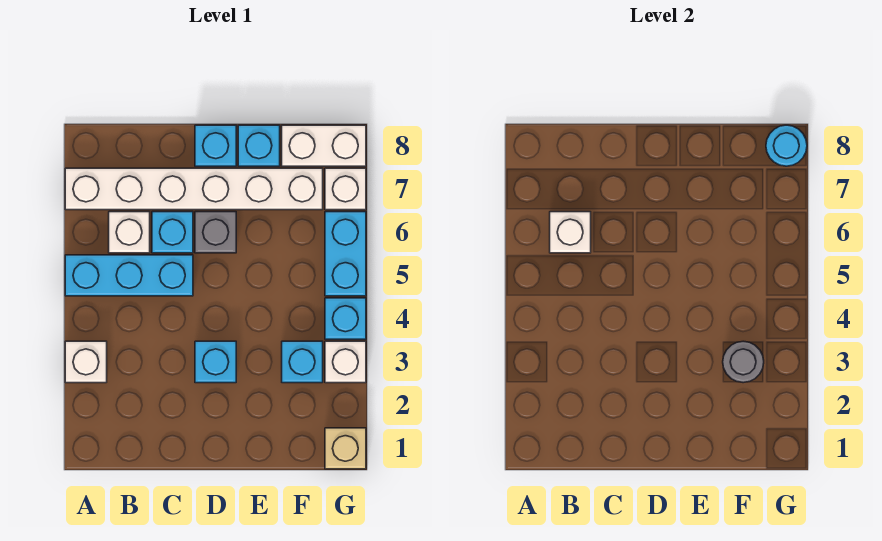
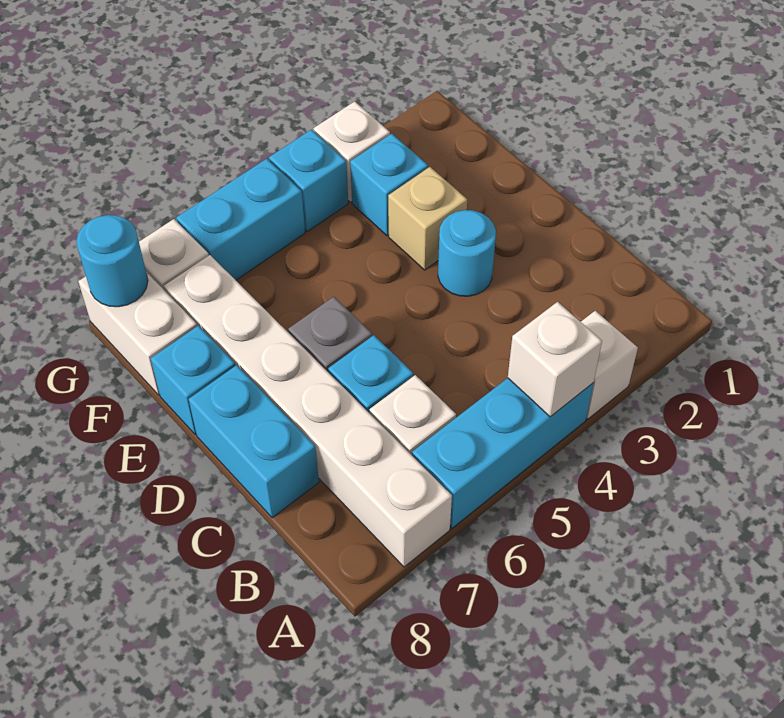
cyan brick A5:C5 level 1 -> cyan brick A4:A6 level 1
white brick B6 level 2 -> white brick A4 level 2
cyan brick D3 level 1 -> cyan round brick D3 level 1
cyan brick D8 level 1 -> cyan brick C8:D8 level 1
grey round brick F3 level 2 -> none
tan brick G1 level 1 -> tan brick E3 level 1

